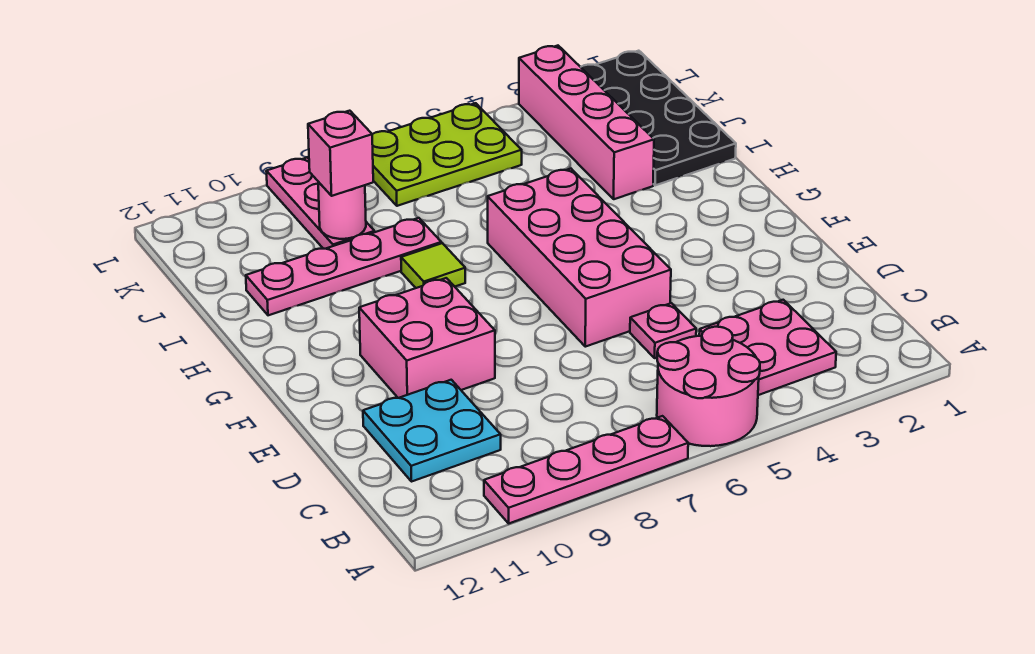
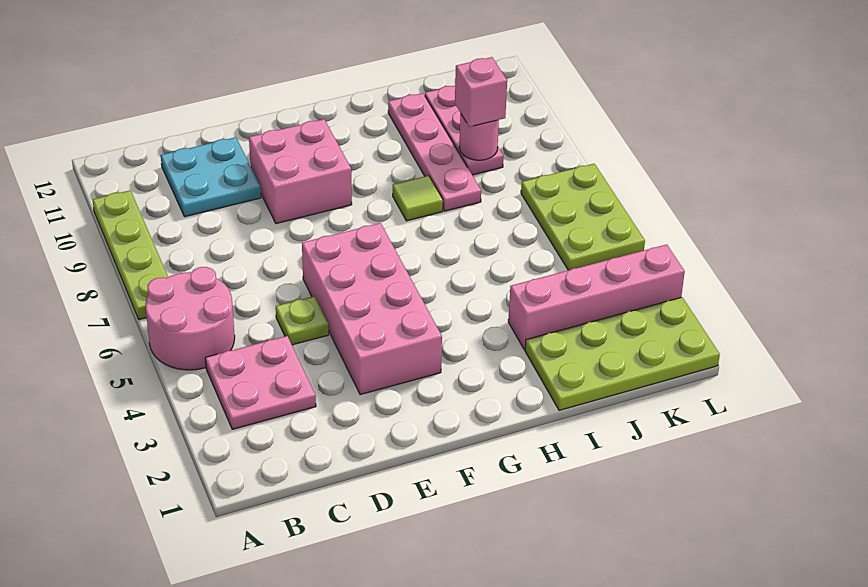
pink plate A7:A10 level 1 -> lime plate A7:A10 level 1
pink plate D5 level 1 -> lime plate D5 level 1
pink brick E5:H6 level 1 -> pink brick E3:F6 level 1
black plate I1:L2 level 1 -> lime plate I1:L2 level 1
pink plate J9:L9 level 1 -> pink plate J9:J11 level 1

